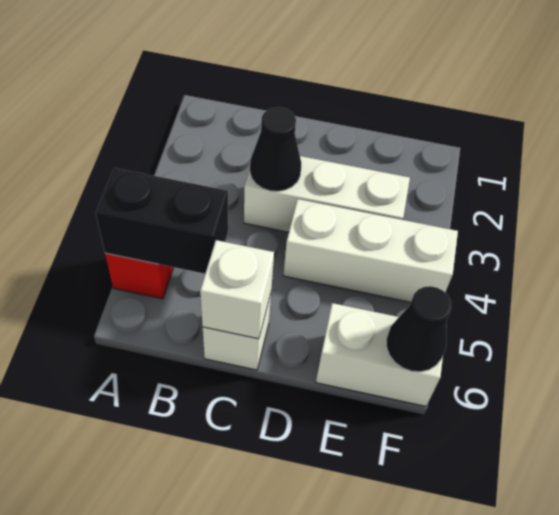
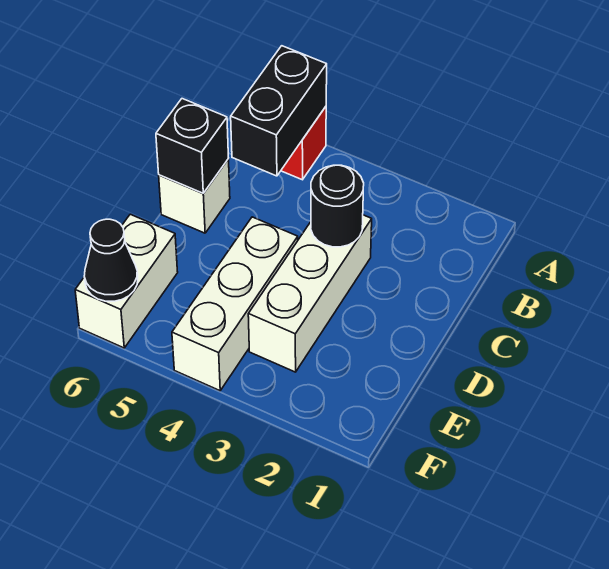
black cone C3 level 2 -> black round brick C3 level 2
white brick C6 level 2 -> black brick C6 level 2

